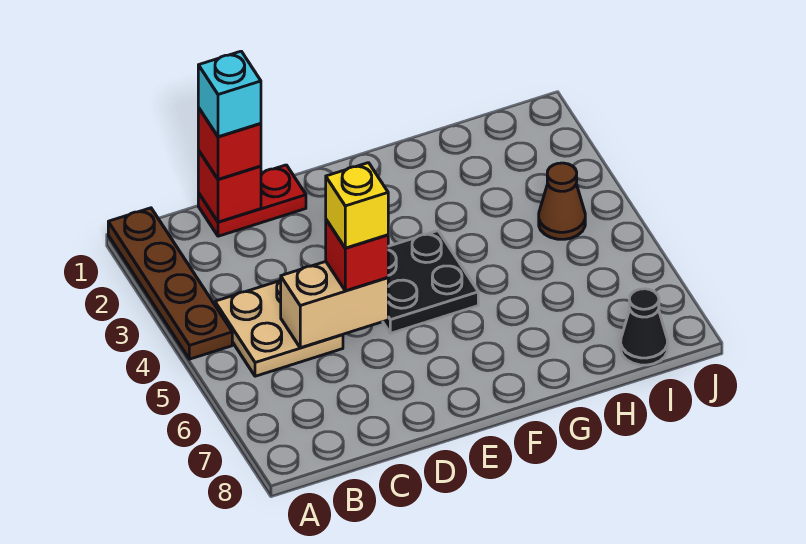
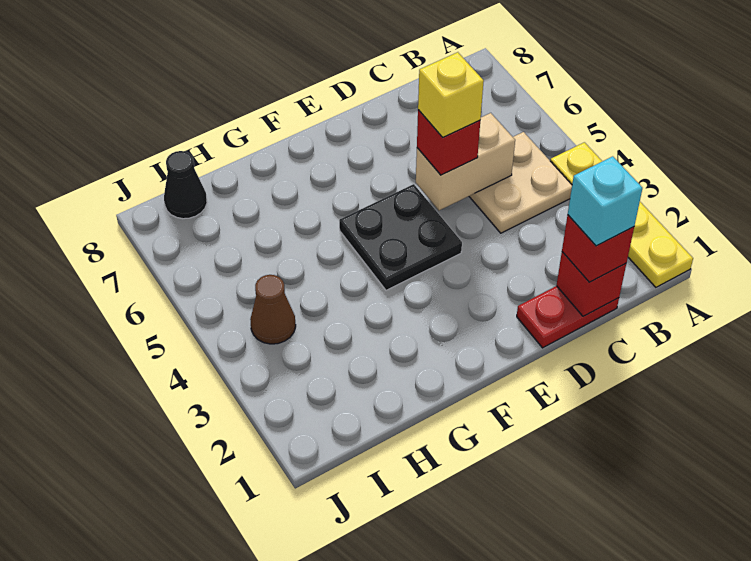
brown plate A1:A4 level 1 -> yellow plate A1:A4 level 1

